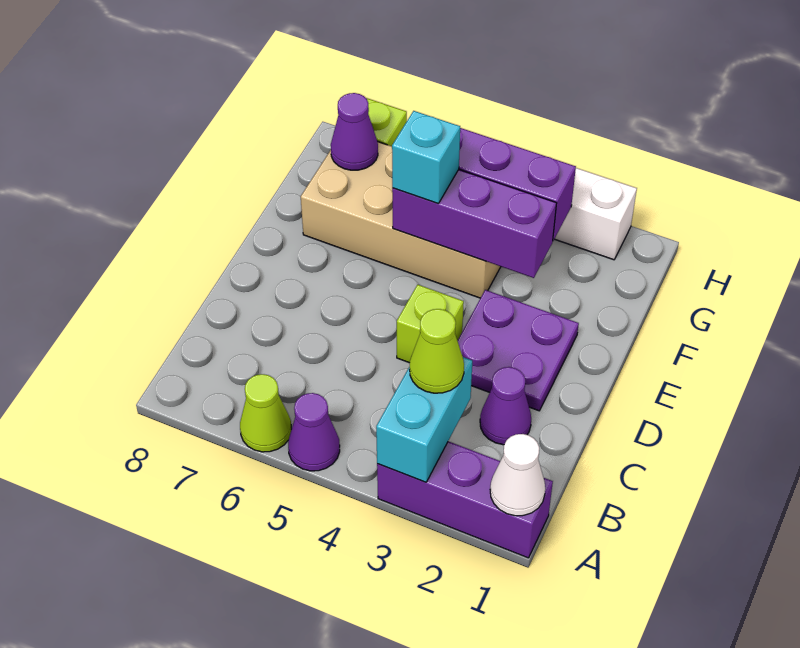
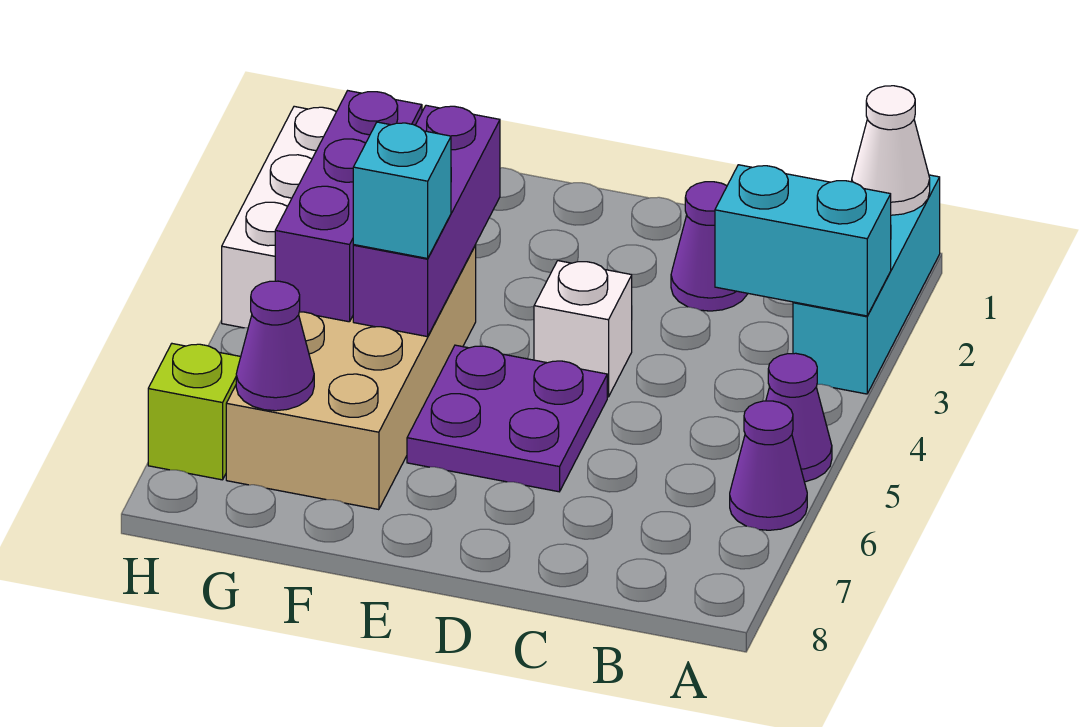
purple brick A1:A3 level 1 -> cyan brick A1:A3 level 1
lime cone A6 level 1 -> purple cone A6 level 1
lime cone B3 level 3 -> none
purple plate D2:E3 level 1 -> purple plate D5:E6 level 1
lime brick D4 level 1 -> white brick D4 level 1

